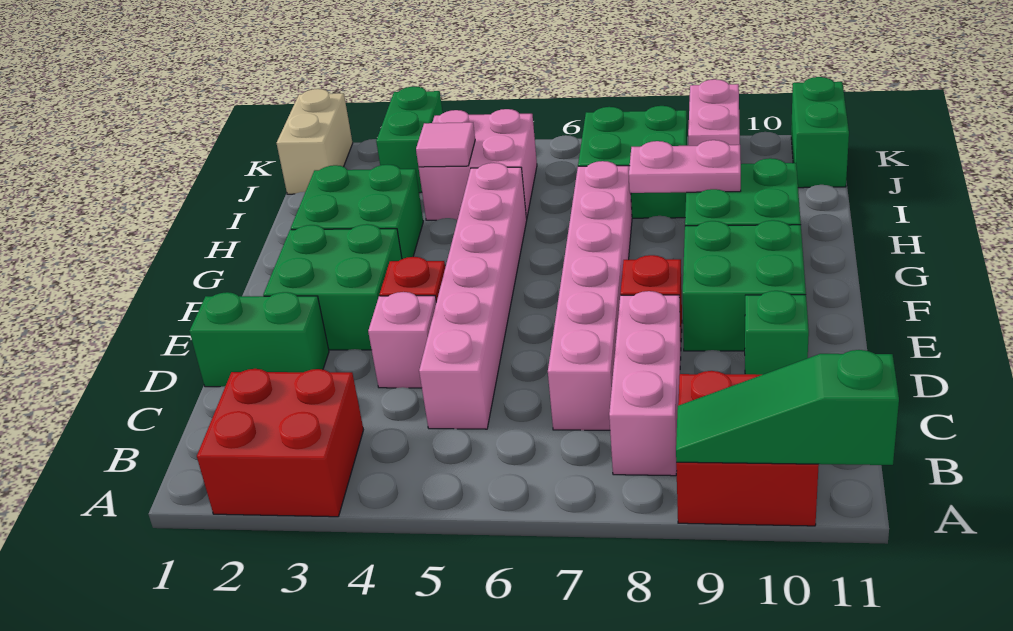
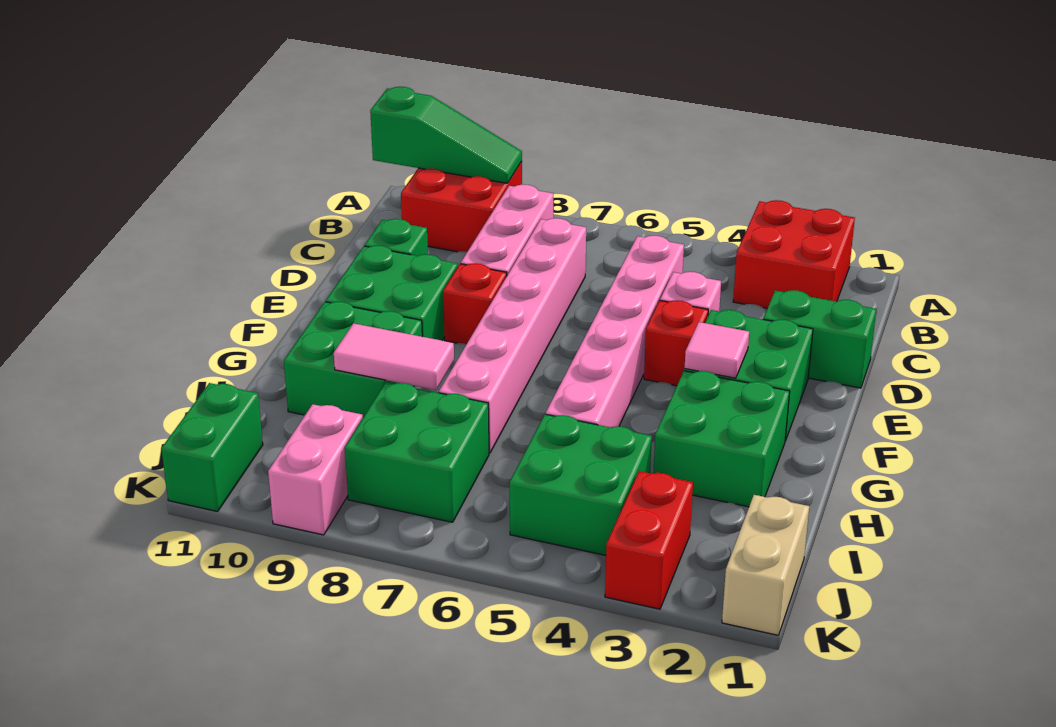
pink plate H8:H9 level 2 -> pink tile H8:H9 level 2
pink brick I4:J5 level 1 -> green brick I4:J5 level 1
pink tile I4 level 2 -> pink tile F3 level 2
green brick J3:K3 level 1 -> red brick J3:K3 level 1

